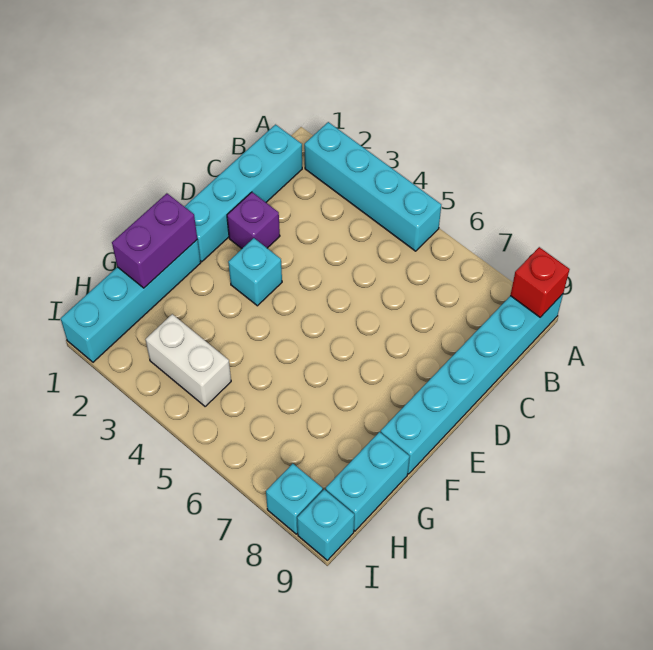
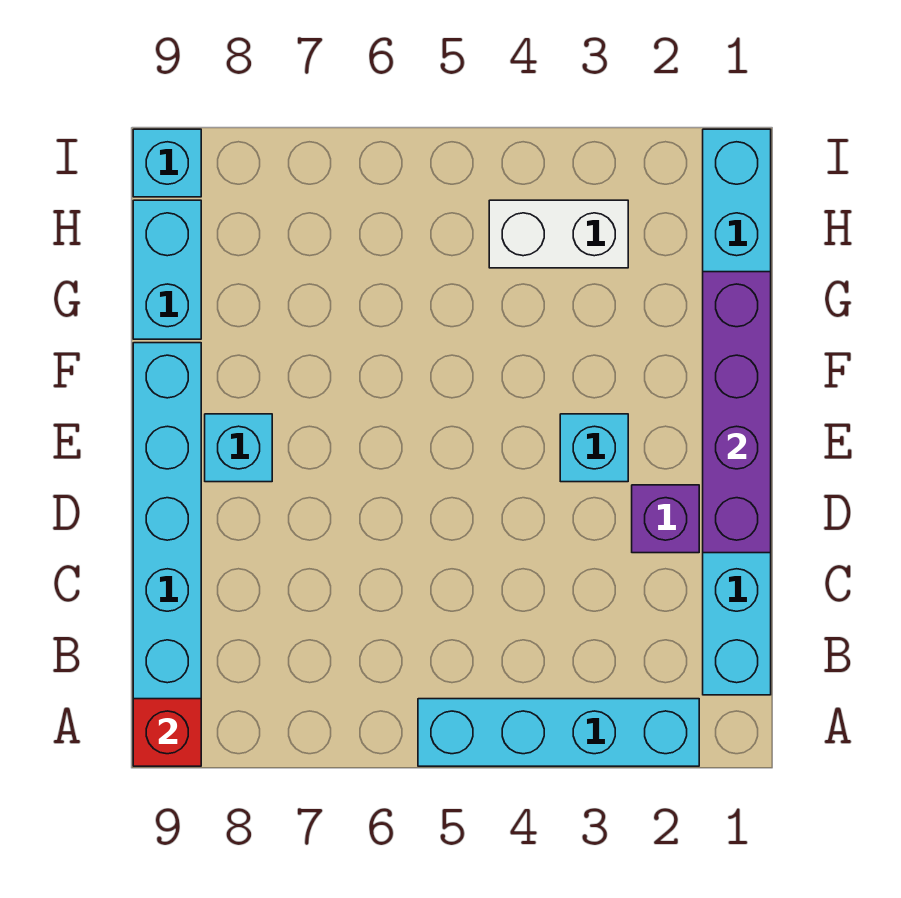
purple brick F1:G1 level 2 -> purple brick D1:G1 level 2
cyan brick I8 level 1 -> cyan brick E8 level 1

